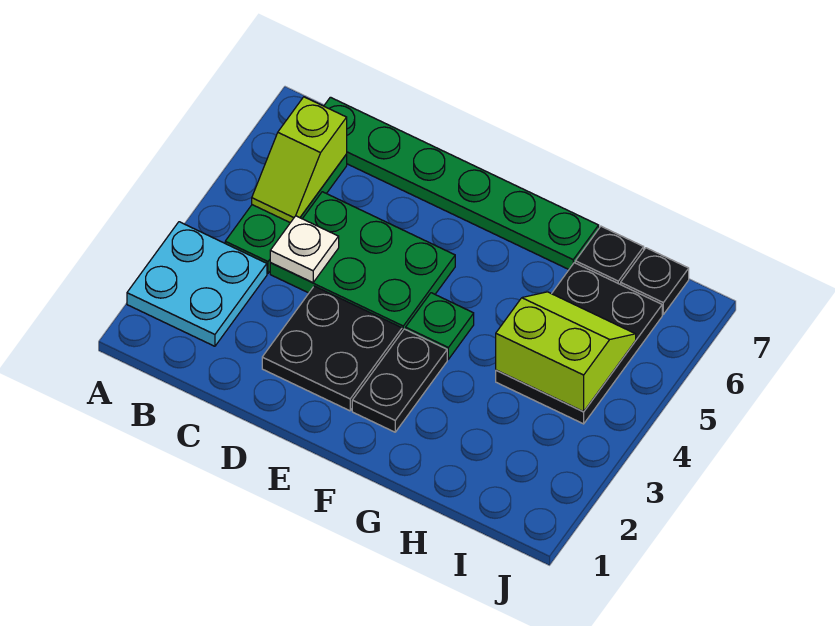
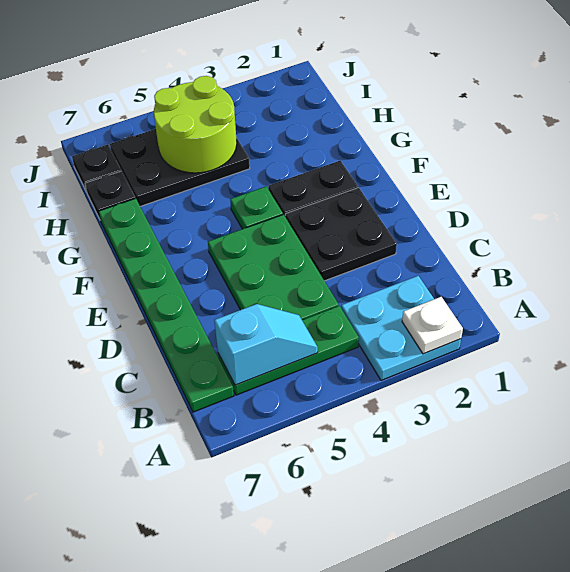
lime slope B5:B6 level 2 top 6 -> cyan slope B5:B6 level 2 top 6
white plate C4 level 2 -> white plate A2 level 2
lime slope H4:I5 level 2 top 4 -> lime round brick H4:I5 level 2

